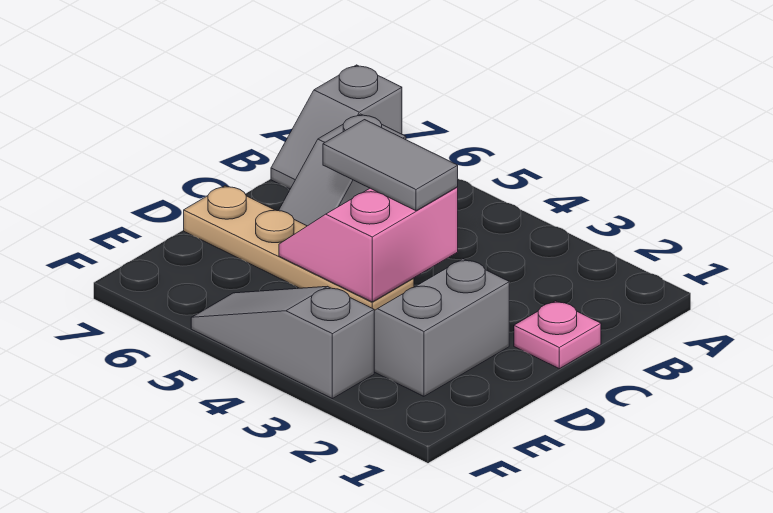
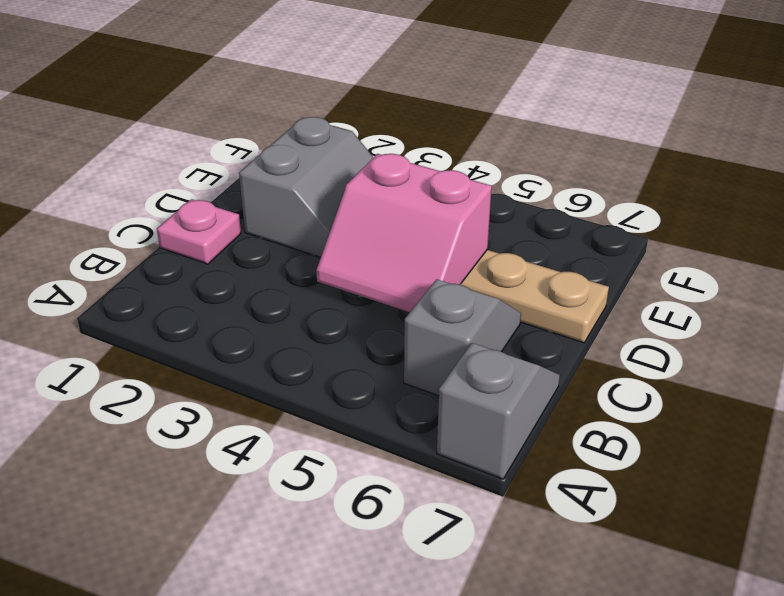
pink slope C4:D5 level 2 top 4 -> pink slope C4:D5 level 2 top D
grey tile C4:C5 level 3 -> none
grey slope F3:F5 level 1 top 3 -> none

